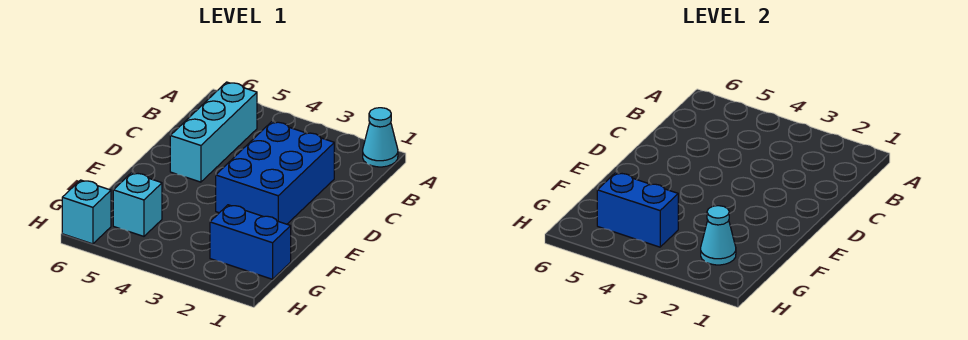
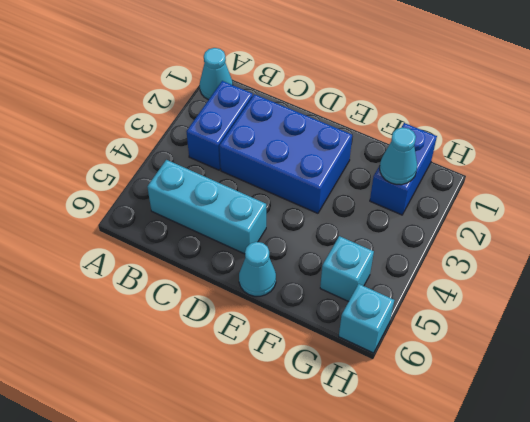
none -> cyan cone E6 level 1
blue brick G4:G5 level 2 -> blue brick B2:B3 level 1

